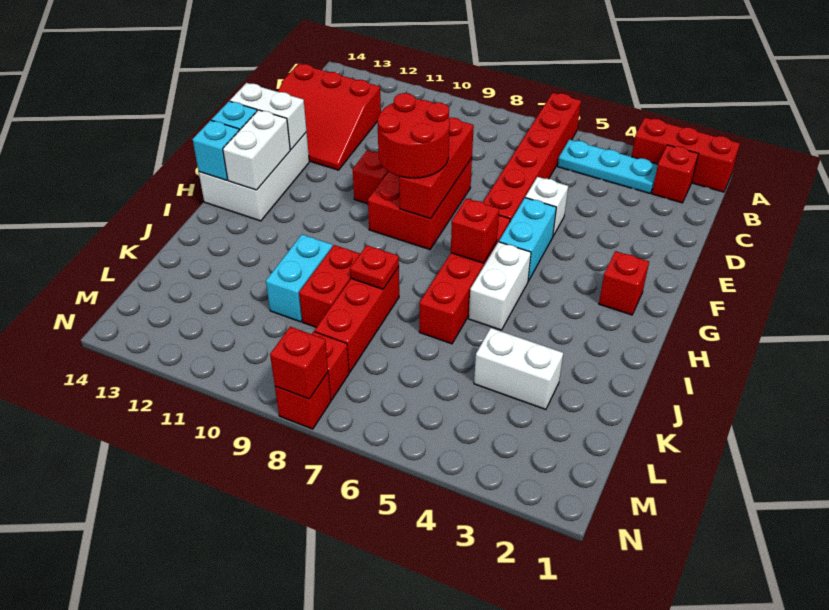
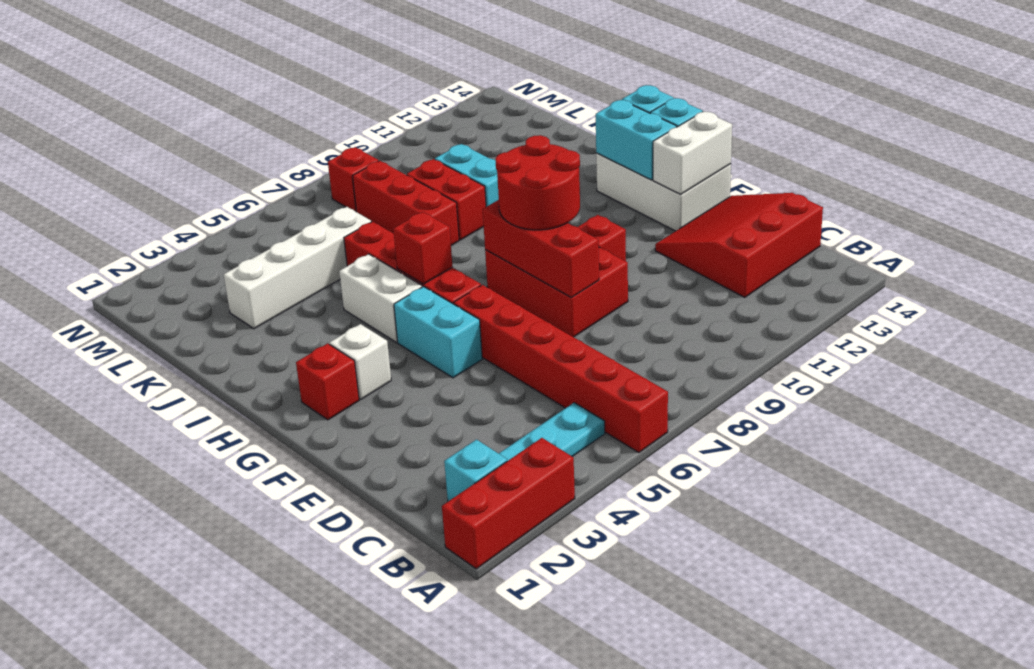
red brick B2 level 1 -> cyan brick B2 level 1
white brick E5 level 1 -> white brick G3 level 1
white brick G13:H13 level 2 -> cyan brick G13:H13 level 2
red plate J8 level 2 -> none
white brick K3:K4 level 1 -> white brick K3:K6 level 1
red brick N8 level 1 -> none
red brick N8 level 2 -> none

